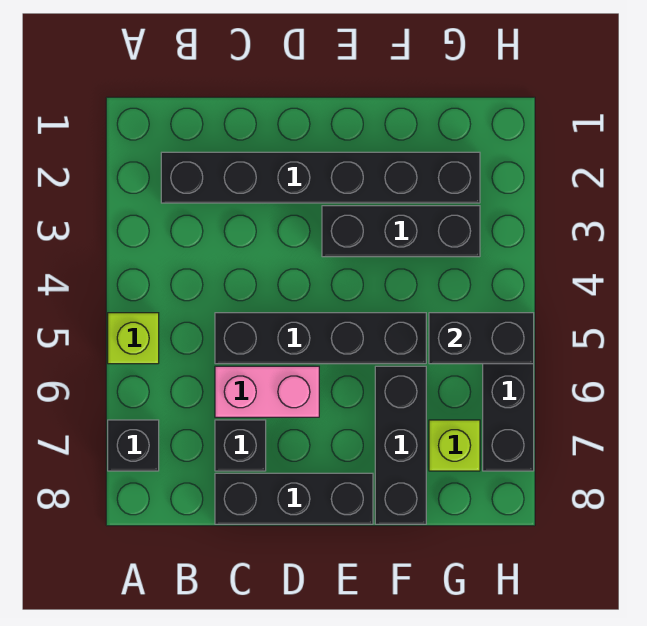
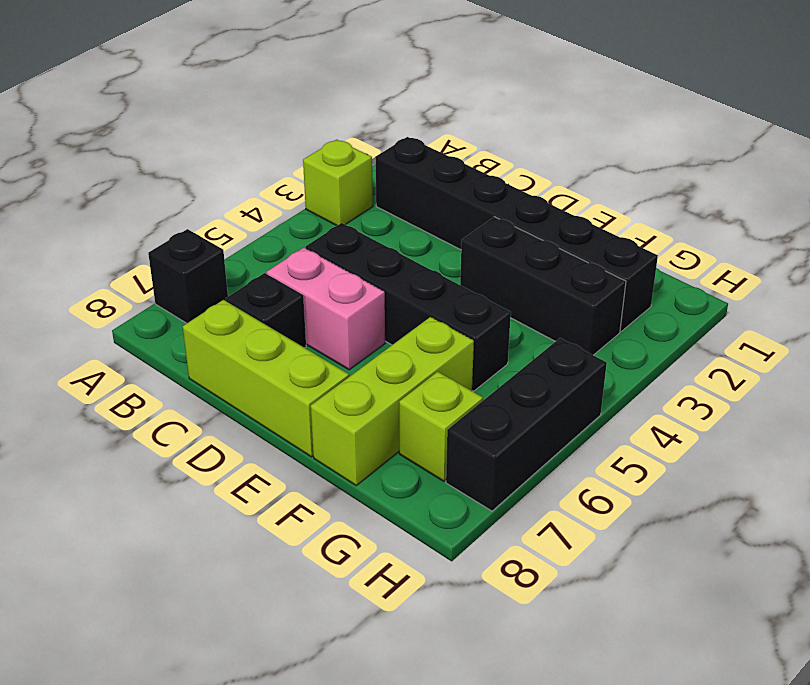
lime brick A5 level 1 -> lime brick A3 level 1
black brick C8:E8 level 1 -> lime brick C8:E8 level 1
black brick F6:F8 level 1 -> lime brick F6:F8 level 1
black brick G5:H5 level 2 -> none

